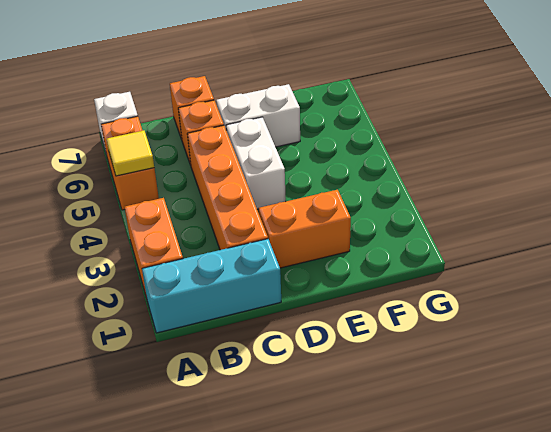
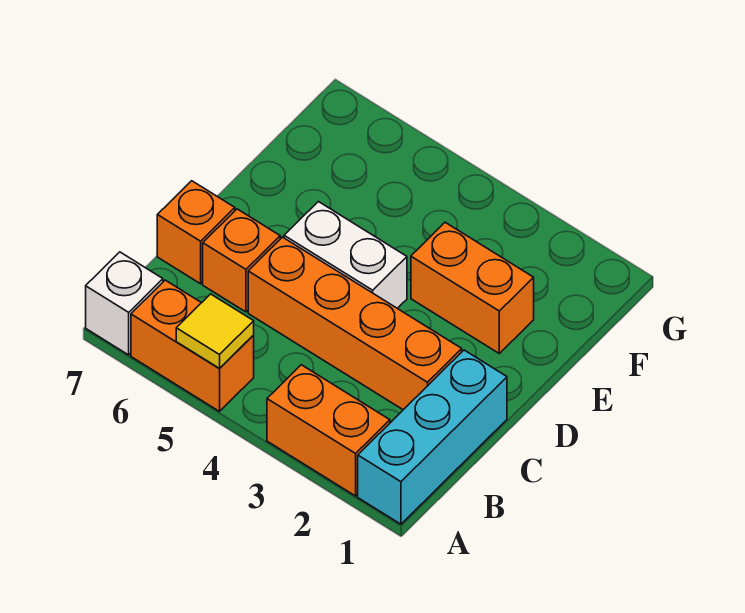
orange brick D2:E2 level 1 -> orange brick E2:E3 level 1
white brick D6:E6 level 1 -> none

